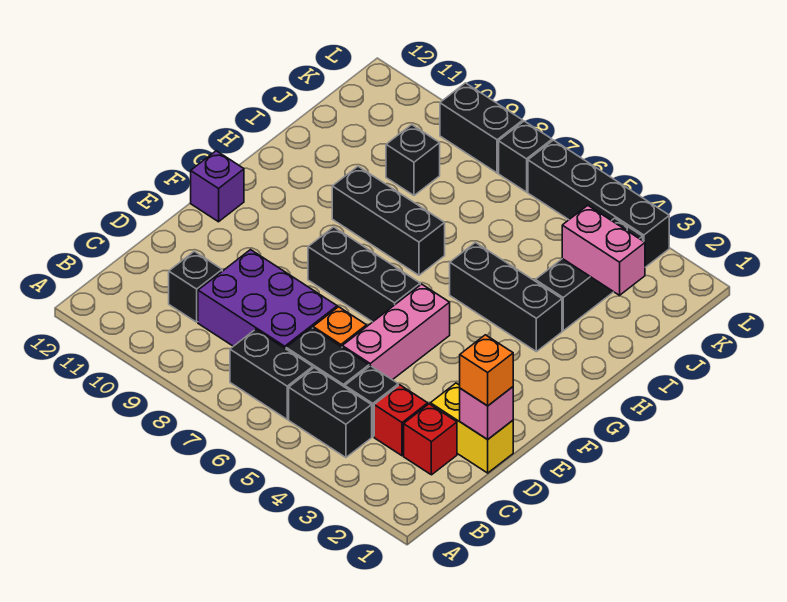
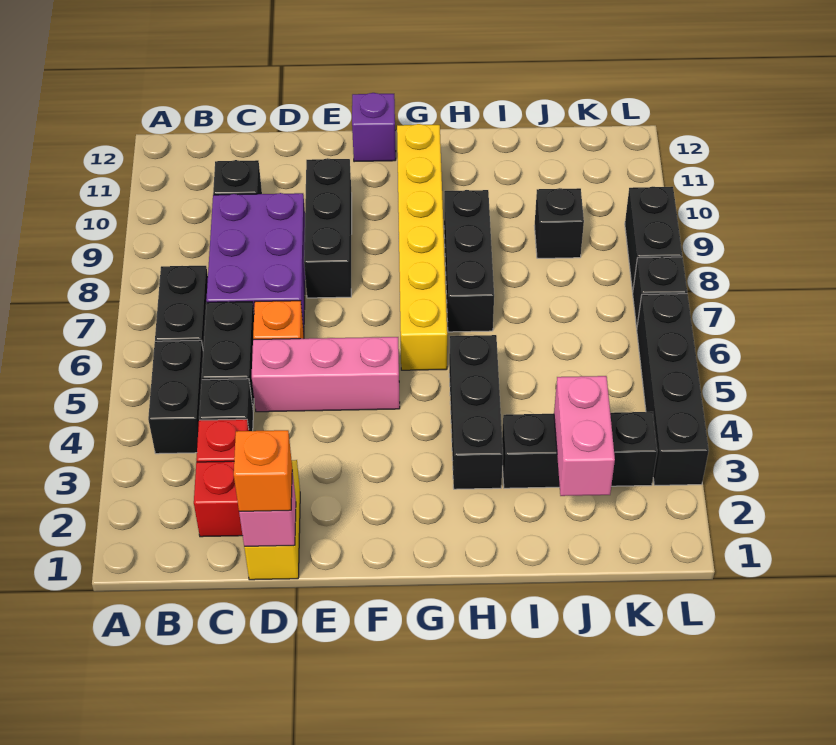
black brick F6:F8 level 1 -> black brick E8:E10 level 1
none -> yellow brick G6:G11 level 1

